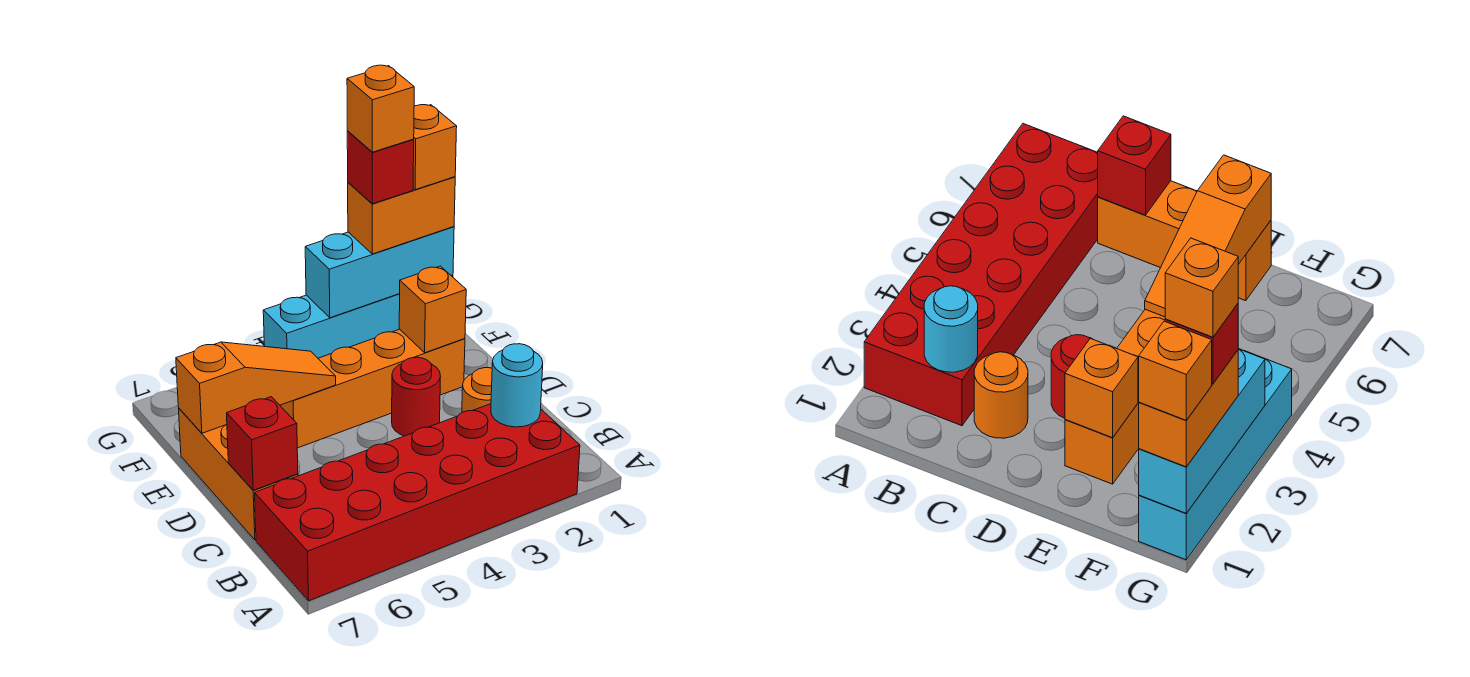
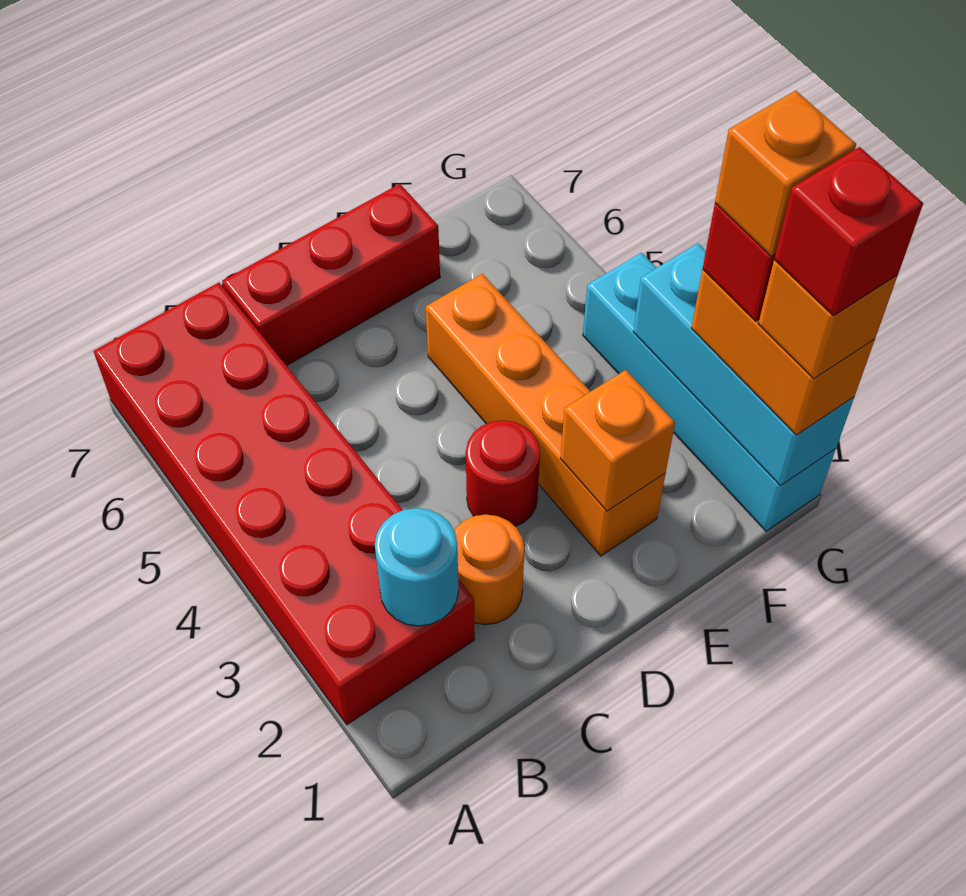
orange brick C7:E7 level 1 -> red brick C7:E7 level 1
red brick C7 level 2 -> red brick G1 level 5
orange slope E5:E7 level 2 top 7 -> none

